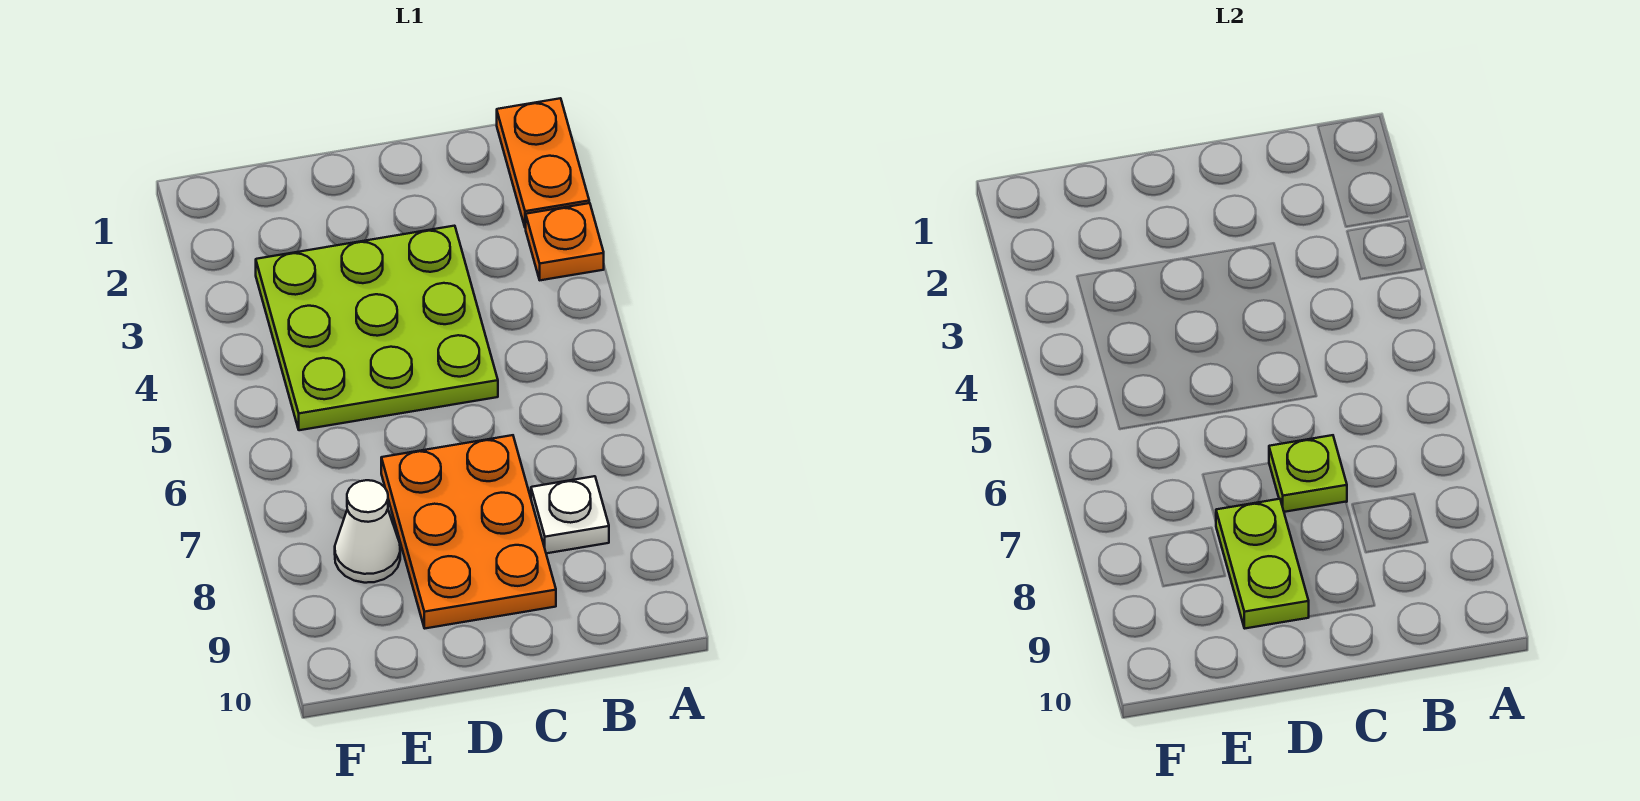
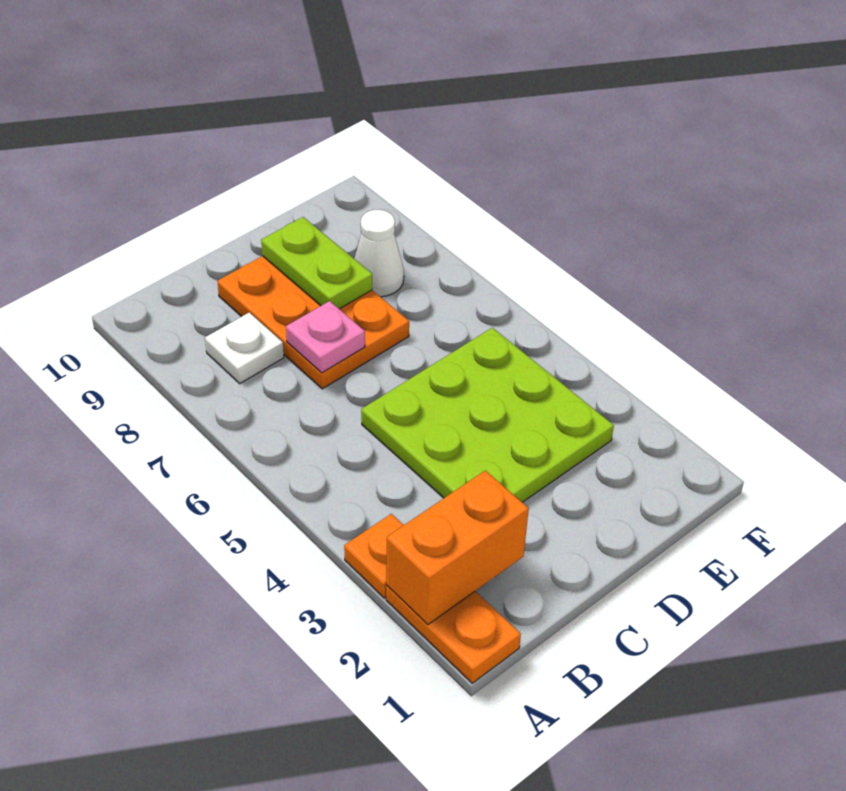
none -> orange brick A2:B2 level 2
lime plate C7 level 2 -> pink plate C7 level 2

